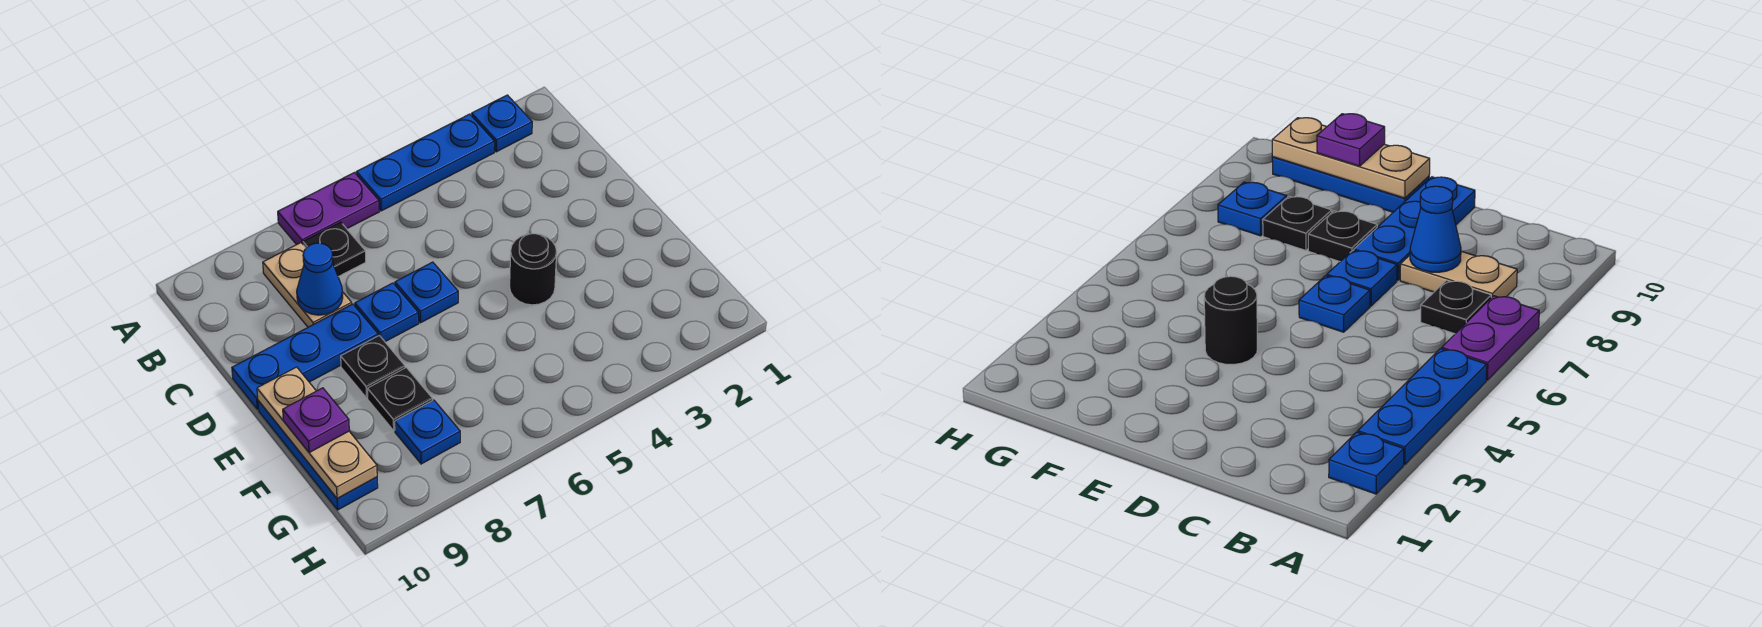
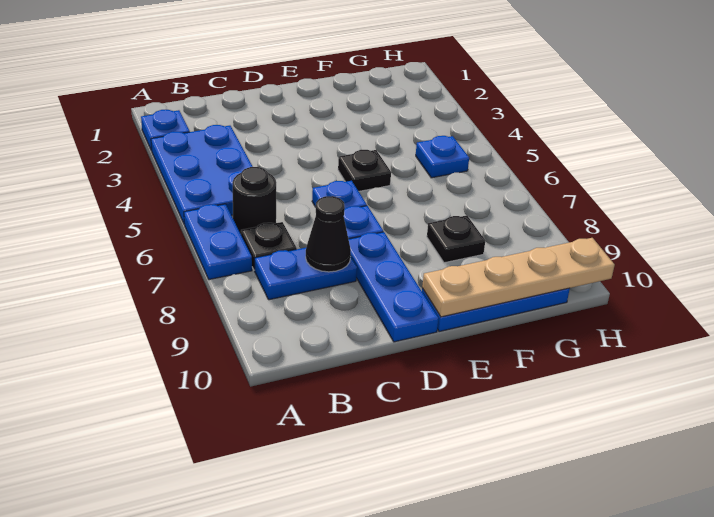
blue plate A3:A5 level 1 -> blue plate A3:B5 level 1
purple plate A6:A7 level 1 -> blue plate A6:A7 level 1
tan plate B8:C8 level 1 -> blue plate B8:C8 level 1
blue cone C8 level 2 -> black cone C8 level 2
black round brick E4 level 1 -> black round brick B6 level 1
black plate E8 level 1 -> black plate E5 level 1
tan plate E10:G10 level 2 -> tan plate E10:H10 level 2
purple plate F10 level 3 -> none
blue plate G8 level 1 -> blue plate G5 level 1

